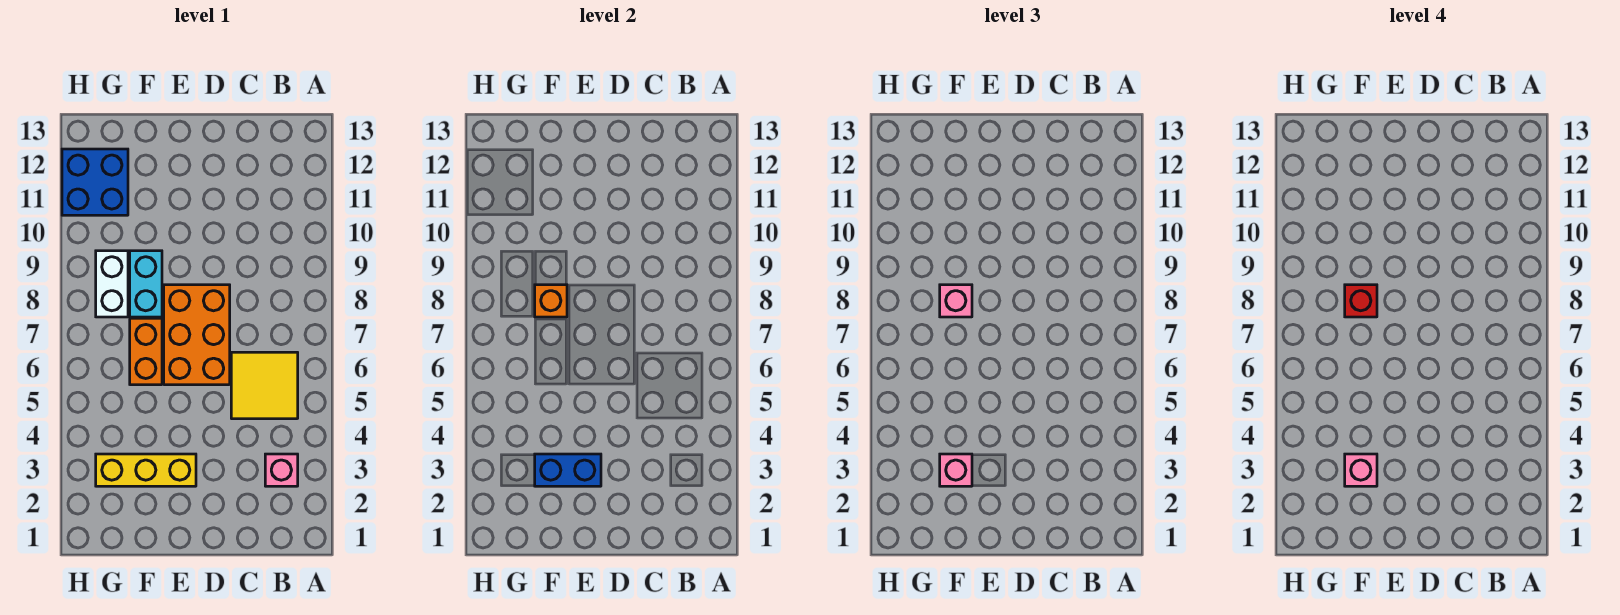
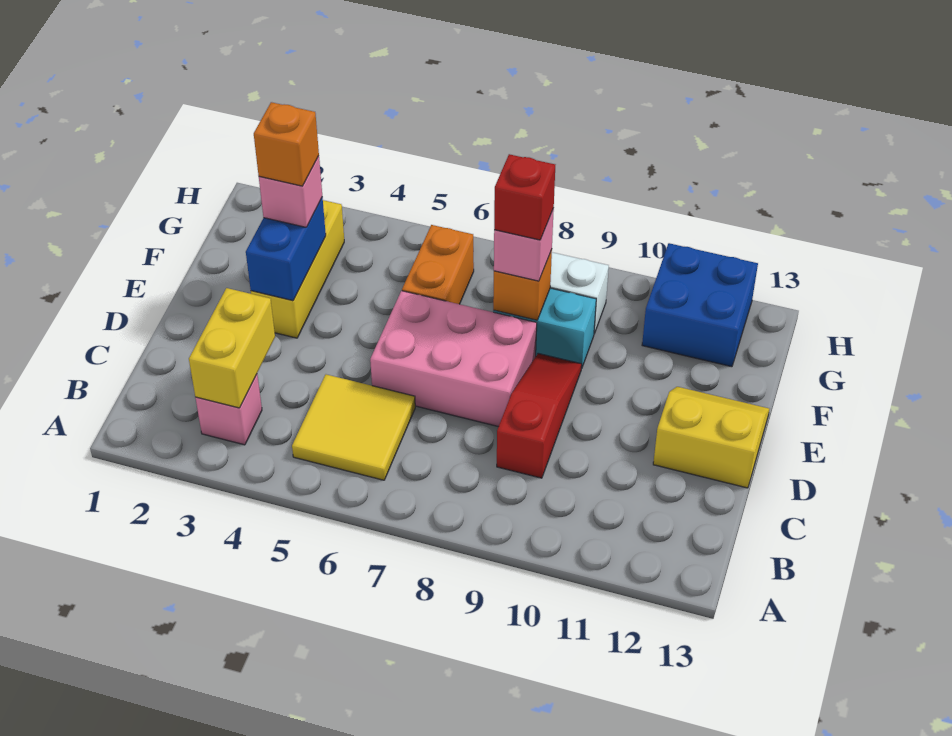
none -> yellow brick B3:C3 level 2
none -> red slope C9:E9 level 1 top C
orange brick D6:E8 level 1 -> pink brick D6:E8 level 1
none -> yellow slope D12:E13 level 1 top D
pink brick F3 level 4 -> orange brick F3 level 4
orange brick F6:F7 level 1 -> orange brick F6:G6 level 1

